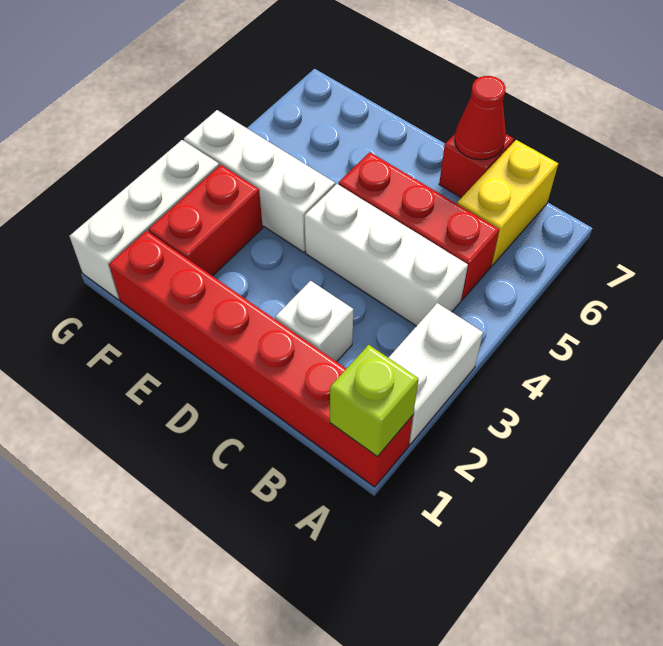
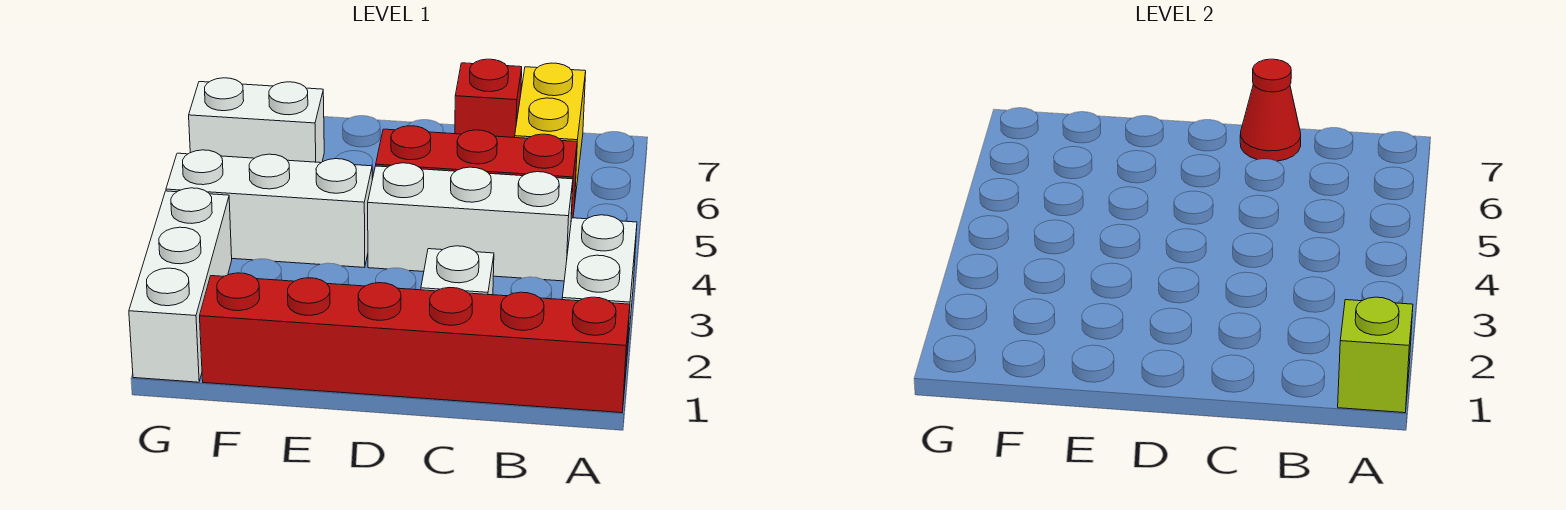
red brick F2:F3 level 1 -> none
none -> white brick F6:G6 level 1

